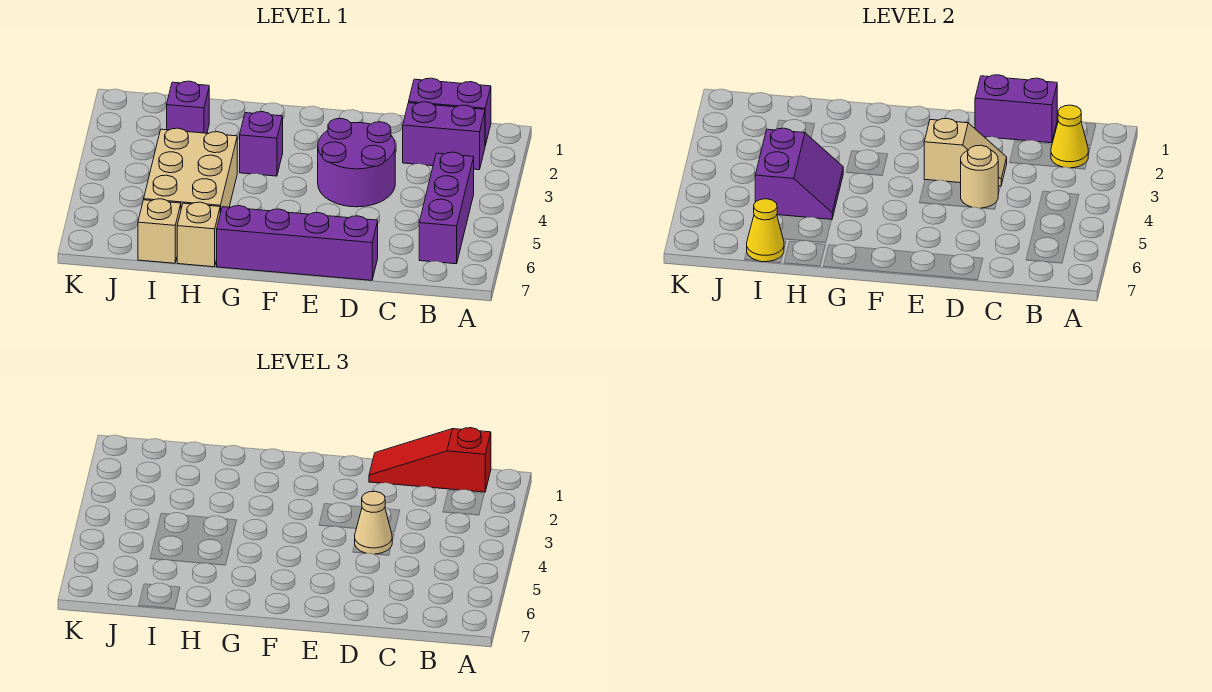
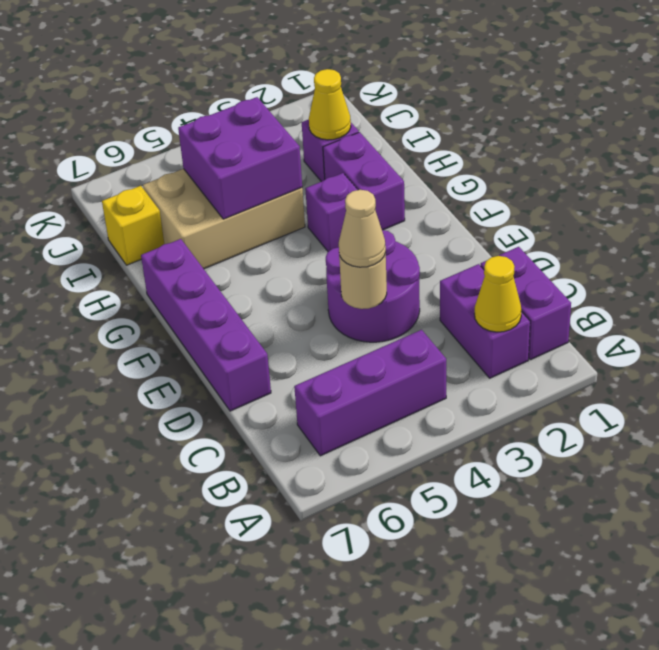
red slope B1:D1 level 3 top B -> none
purple brick C1:D1 level 2 -> purple brick G2:H2 level 1
tan slope D3:E3 level 2 top E -> none
purple slope H4:I5 level 2 top I -> purple brick H4:I5 level 2
tan brick H7 level 1 -> none
tan brick I7 level 1 -> yellow brick I7 level 1
yellow cone I7 level 2 -> yellow cone I2 level 2

